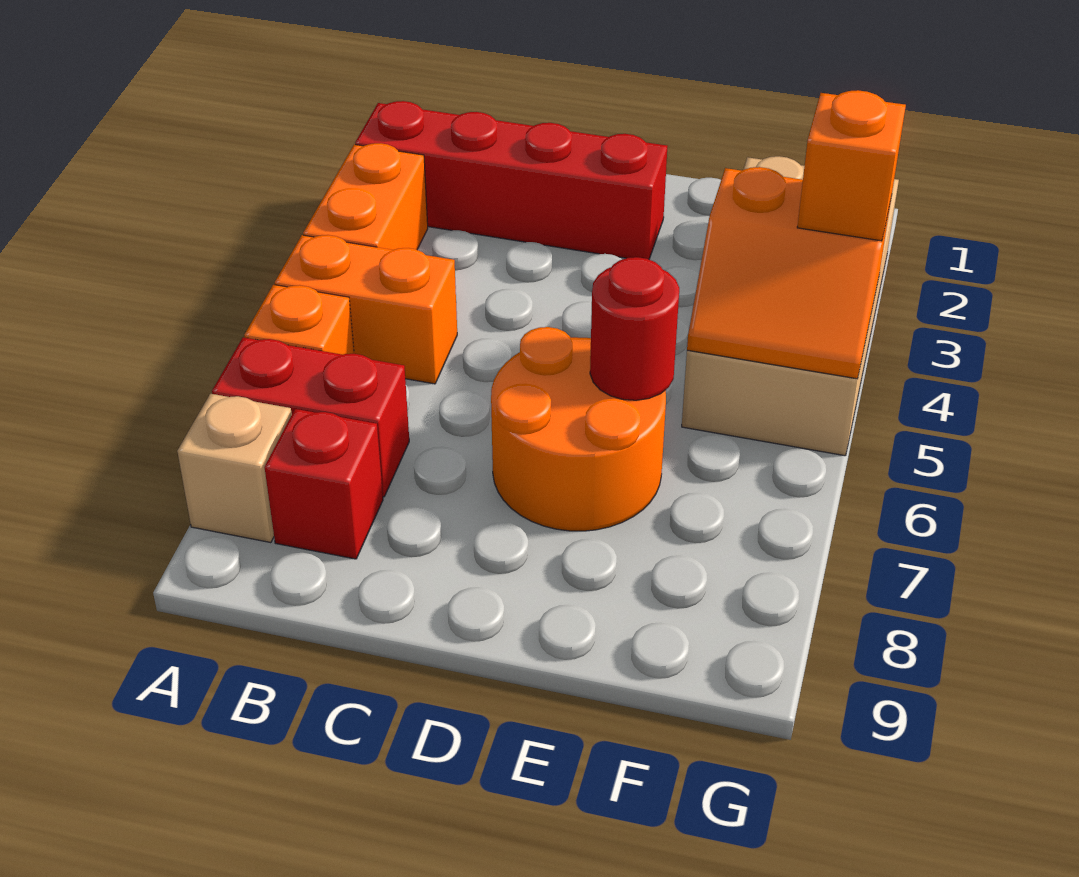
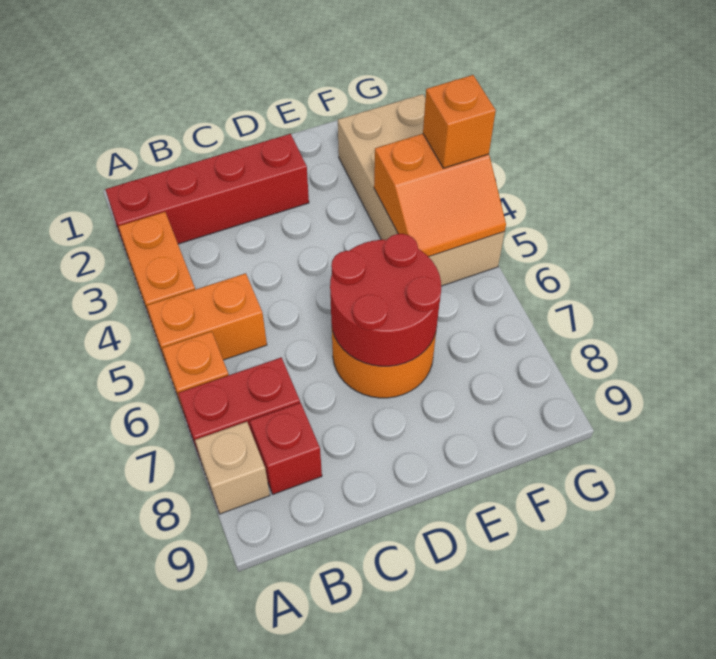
red round brick E6 level 2 -> red round brick D6:E7 level 2

